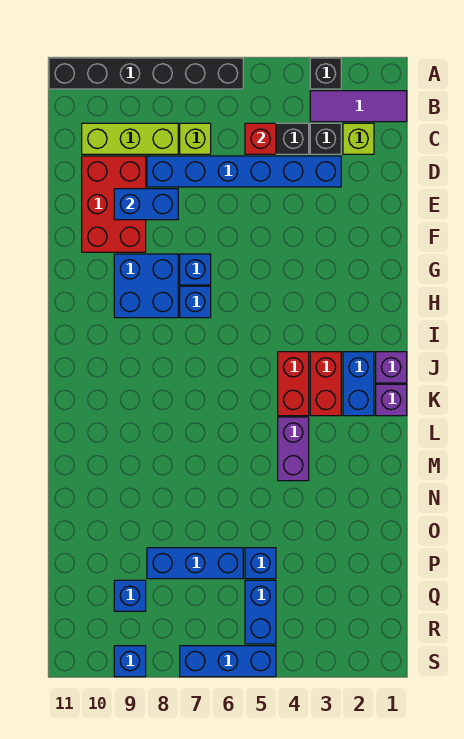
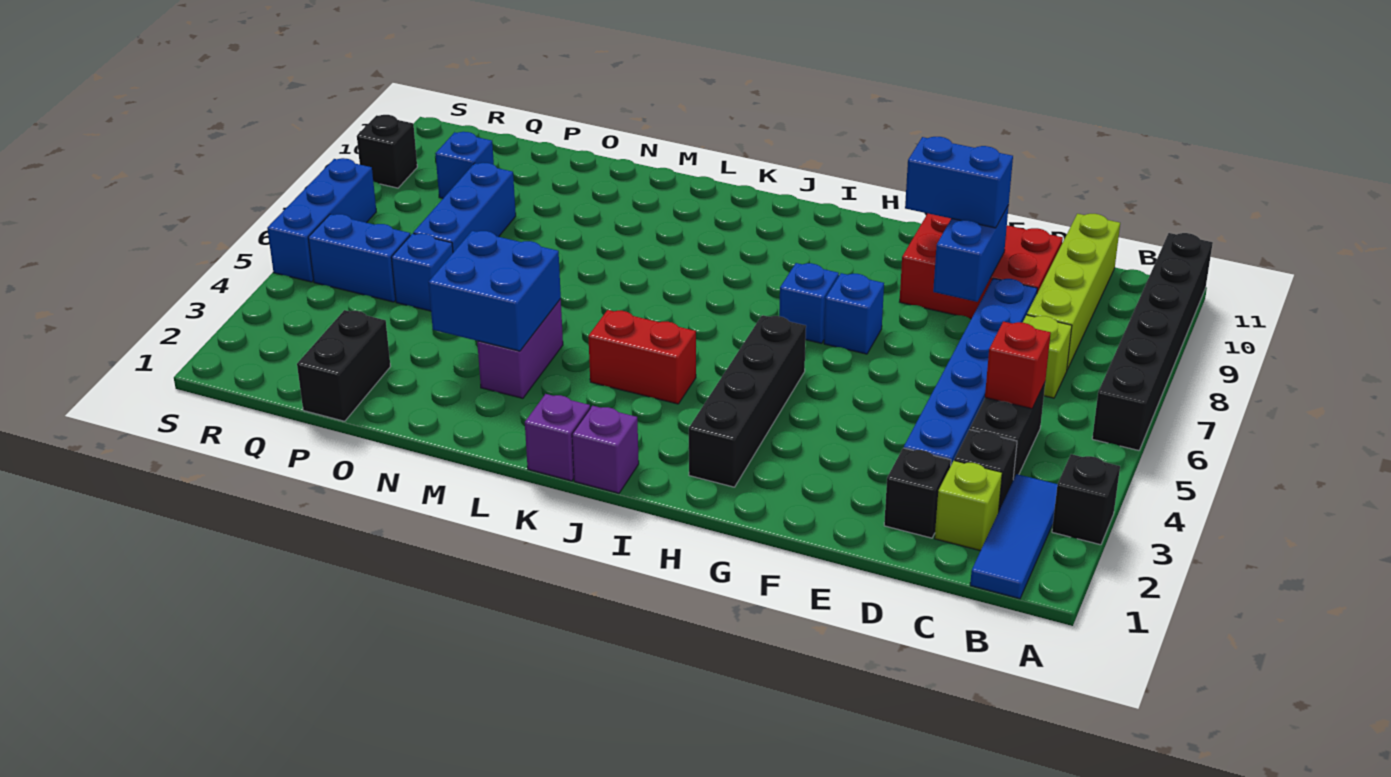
purple tile B1:B3 level 1 -> blue tile B1:B3 level 1
lime brick C8:C10 level 1 -> lime brick C8:C11 level 1
none -> black brick D2 level 1
blue brick G8:H9 level 1 -> blue brick M3:N4 level 2
none -> black brick H2:H5 level 1
blue brick J2:K2 level 1 -> blue brick E9:F9 level 3
red brick J3:K3 level 1 -> none
purple brick L4:M4 level 1 -> purple brick M3:M4 level 1
none -> black brick P1:P2 level 1
blue brick S9 level 1 -> black brick S9 level 1

